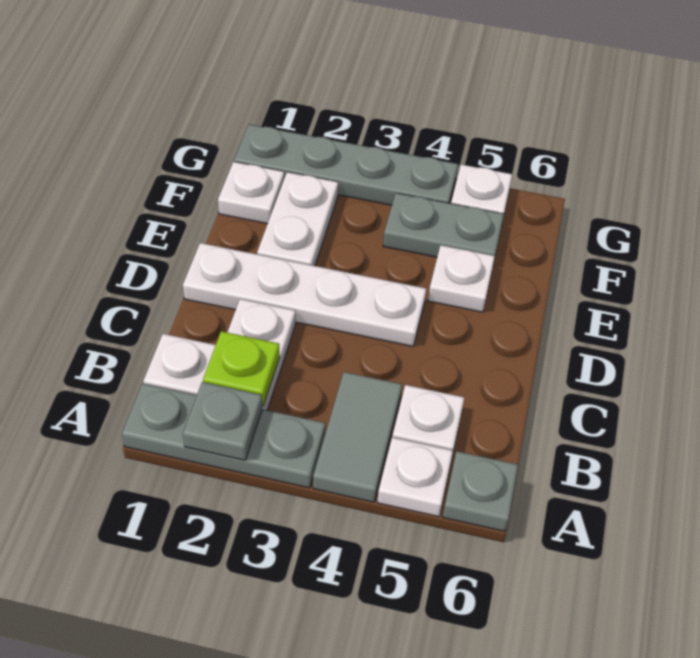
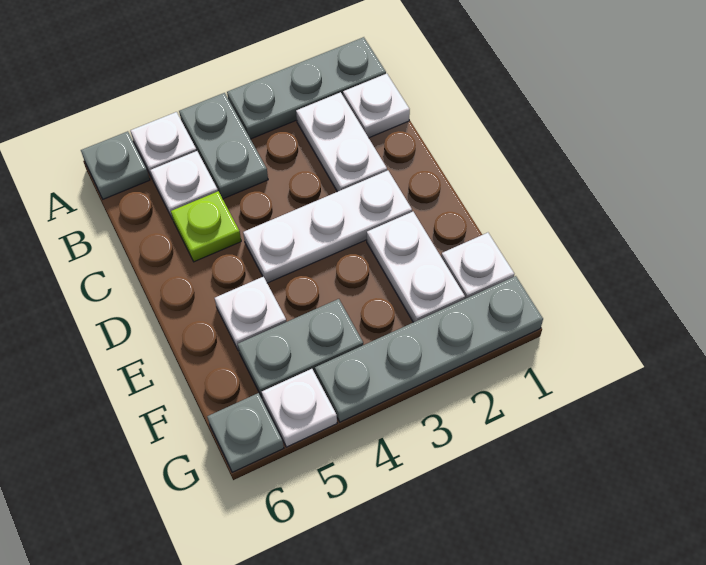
grey plate A2 level 2 -> grey plate G6 level 1
grey tile A4:B4 level 1 -> grey plate A4:B4 level 1
lime plate B2 level 2 -> lime plate C5 level 1
white plate D1:D4 level 1 -> white plate D2:D4 level 1

